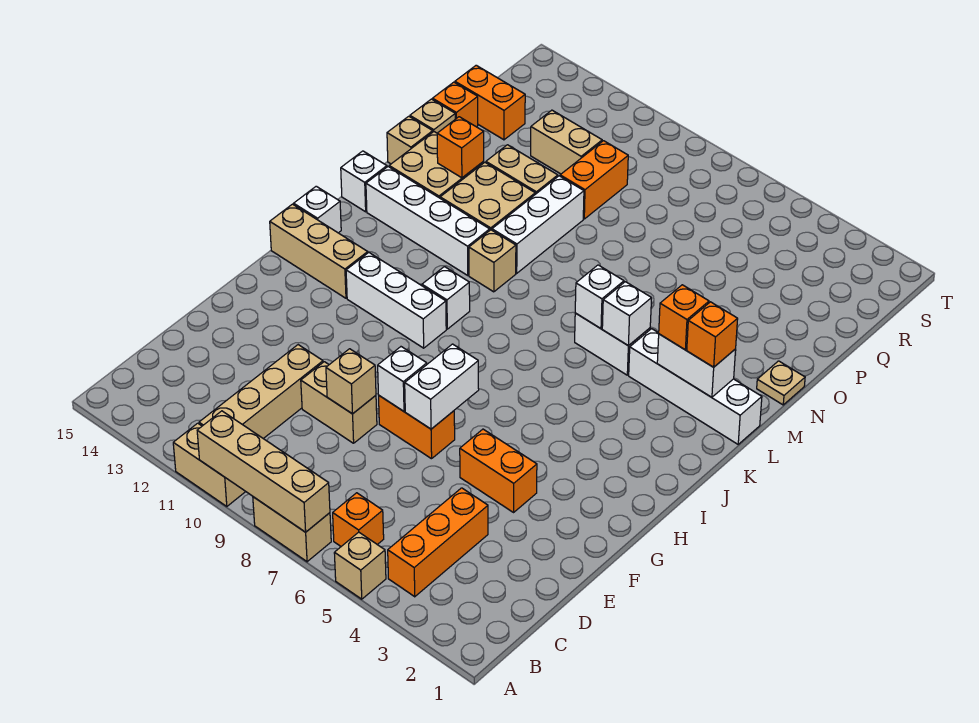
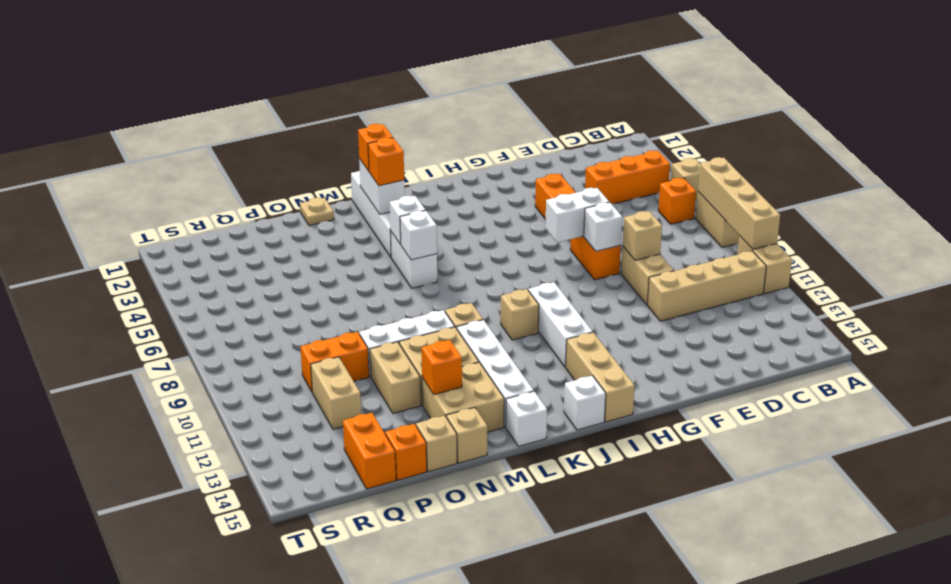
white brick J10 level 1 -> tan brick J10 level 1

